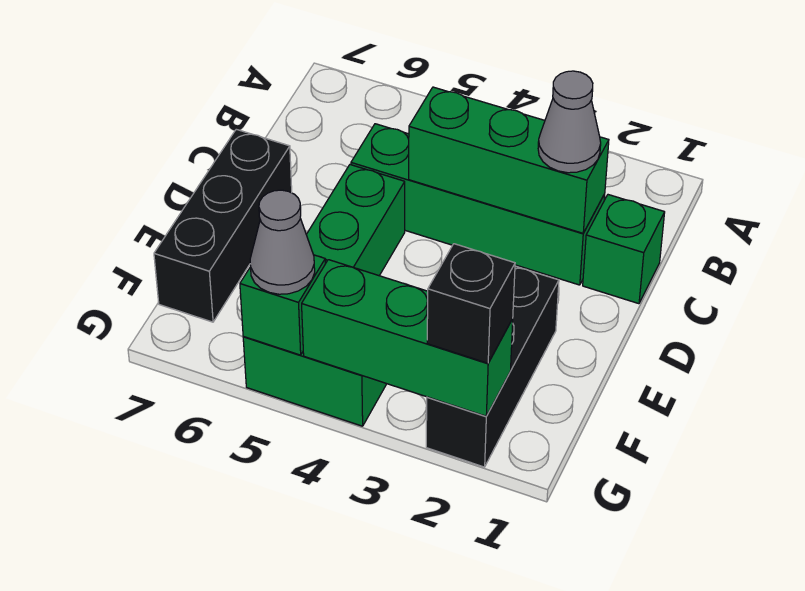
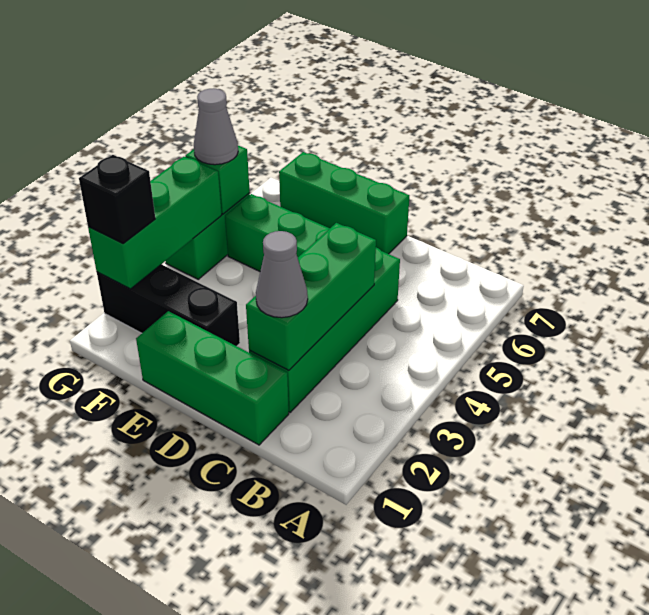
green brick C1 level 1 -> green brick C1:E1 level 1
black brick D7:F7 level 1 -> green brick D7:F7 level 1

